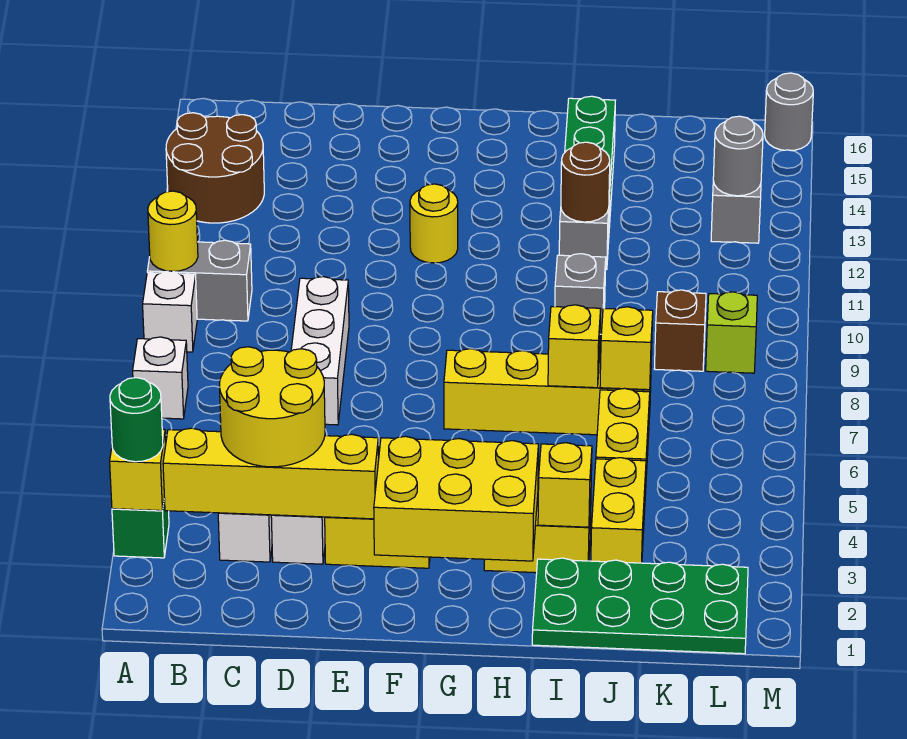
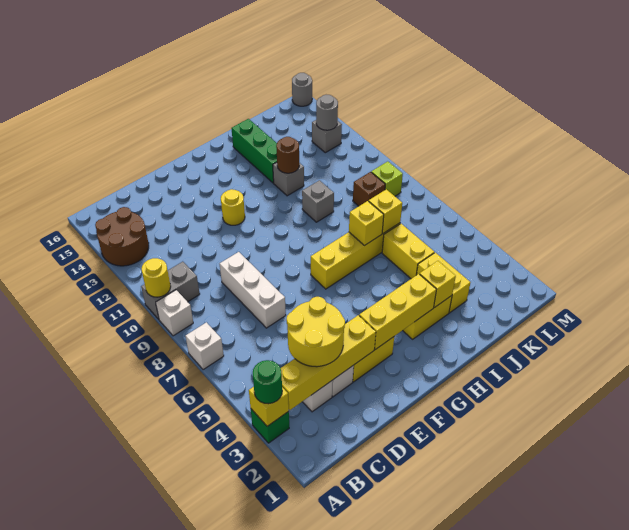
yellow brick F2:H3 level 2 -> yellow brick F3:H3 level 2
green plate I1:L2 level 1 -> none

